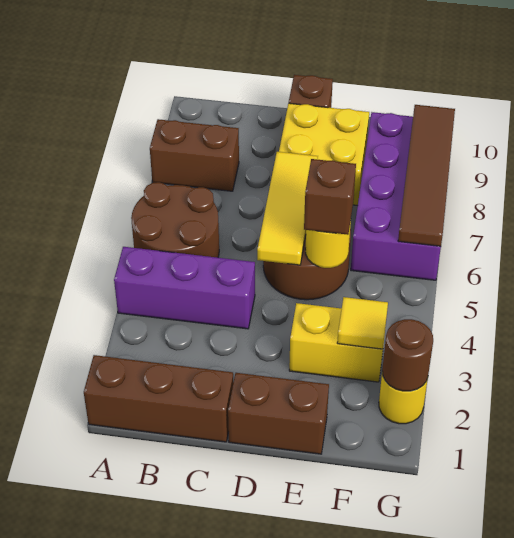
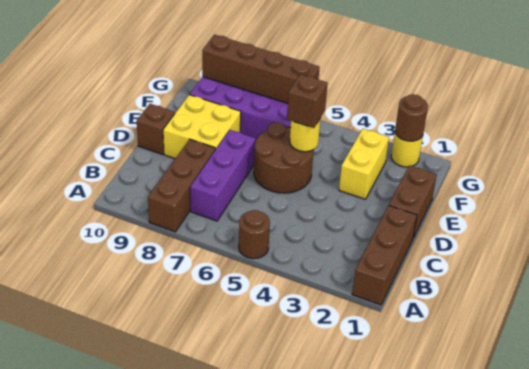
purple brick A4:C4 level 1 -> purple brick B7:D7 level 1
brown round brick A5:B6 level 1 -> brown round brick A5 level 1
brown brick A8:B8 level 1 -> brown brick A8:C8 level 1
yellow tile D5:D7 level 2 -> none
yellow tile F3 level 2 -> none
brown tile G6:G9 level 2 -> brown brick G6:G9 level 2

